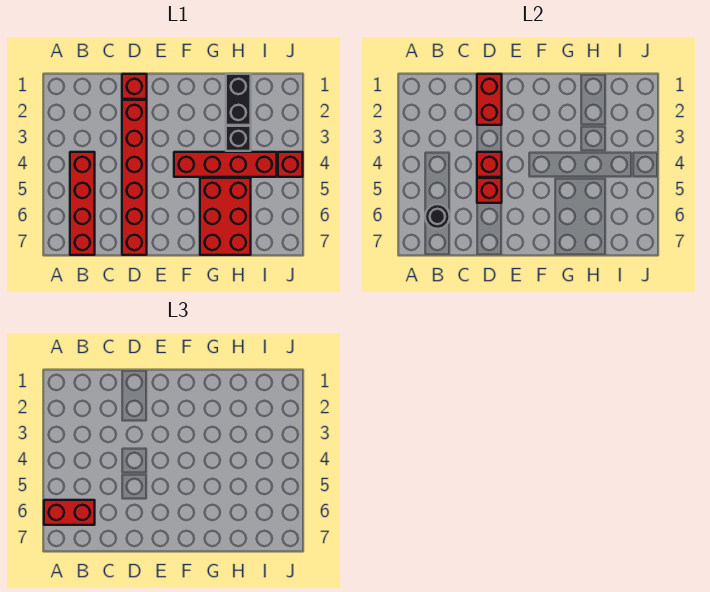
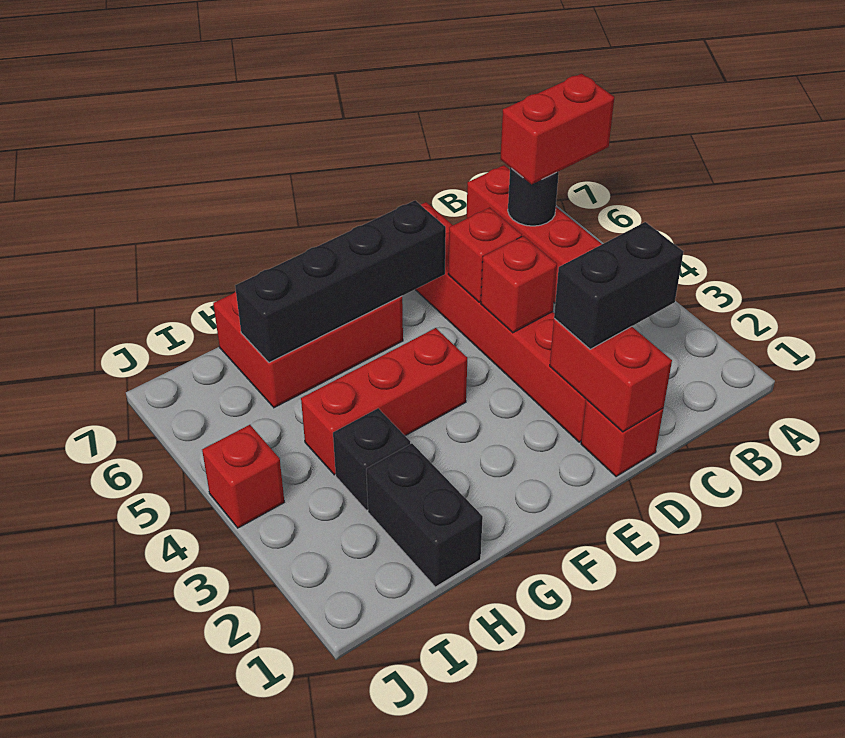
none -> black brick C2:D2 level 3
none -> black brick E6:H6 level 2
red brick F4:I4 level 1 -> red brick F4:H4 level 1
red brick G5:H7 level 1 -> red brick F6:H7 level 1

